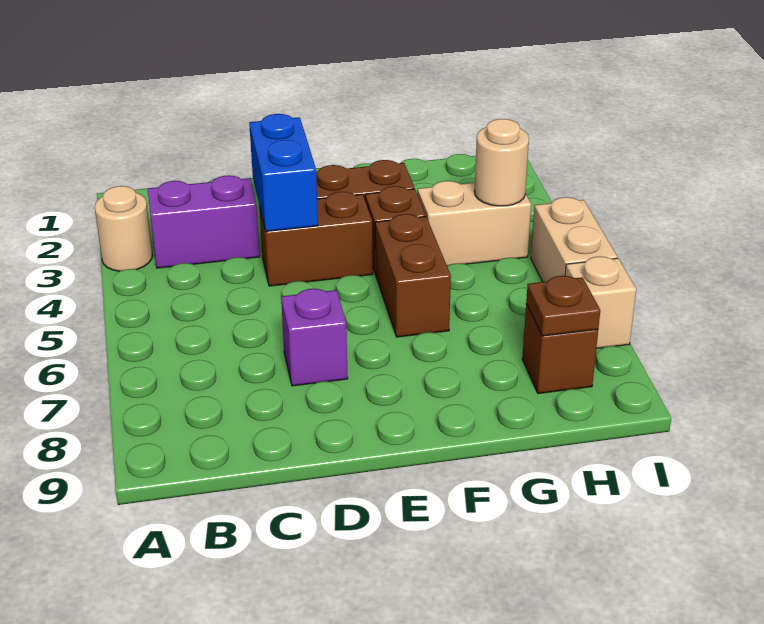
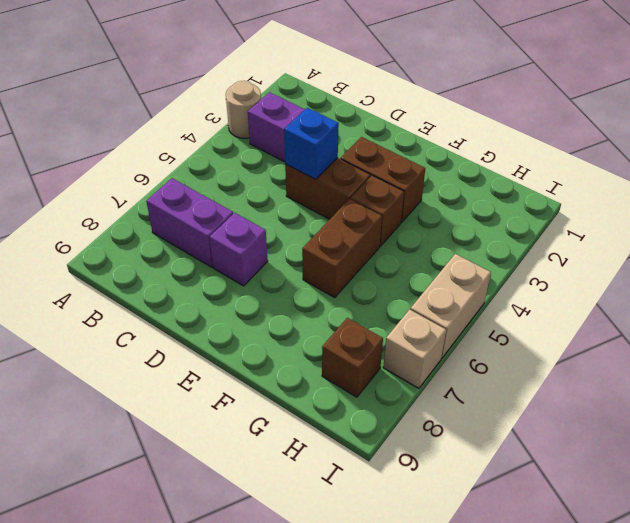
none -> purple brick B7:C7 level 1
blue brick D3:D4 level 2 -> blue brick D4 level 2
tan brick G4:H4 level 1 -> none
tan round brick H4 level 2 -> none
brown plate H8 level 2 -> none

